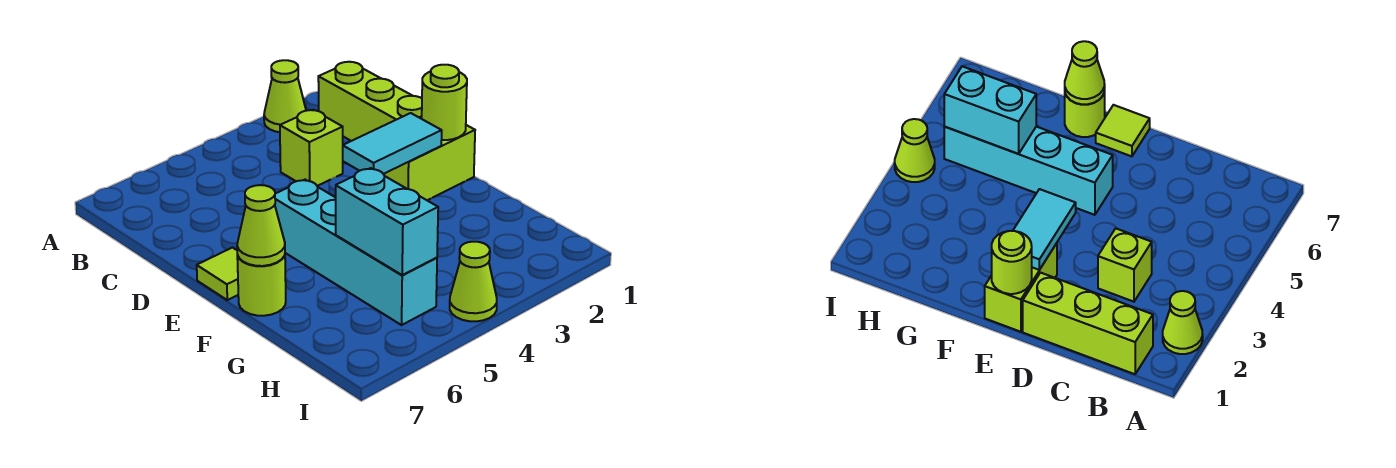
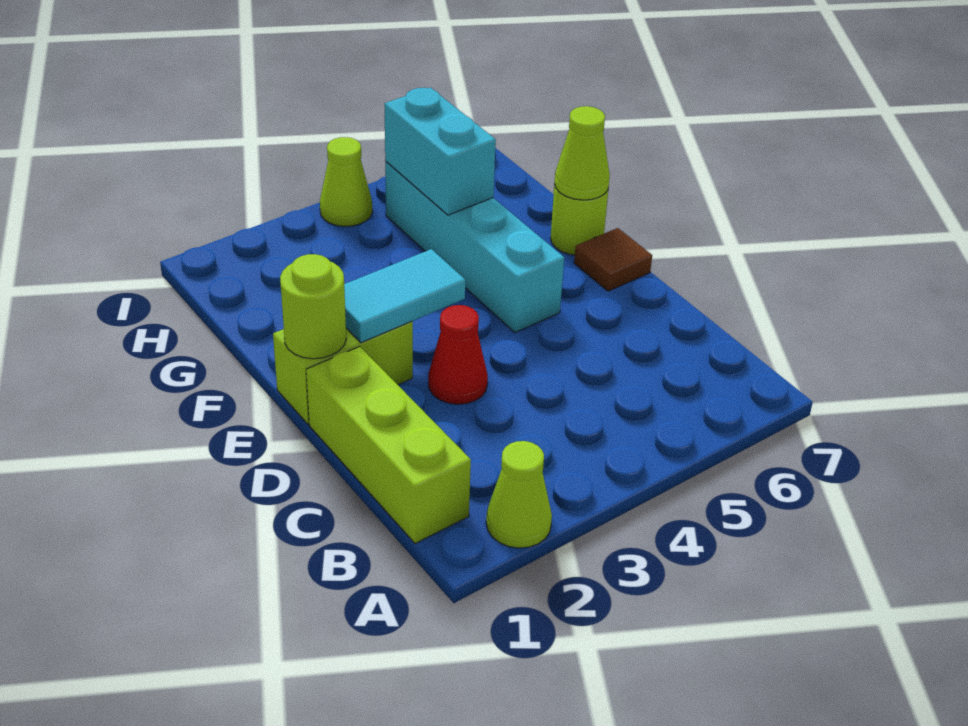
lime brick C3 level 1 -> none
none -> red cone D3 level 1
lime tile E7 level 1 -> brown tile E7 level 1

